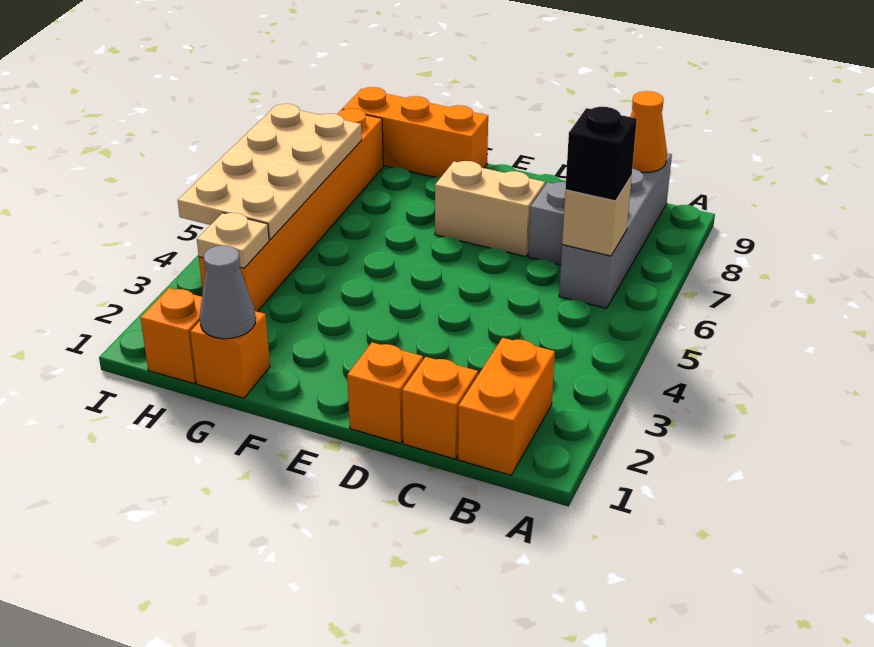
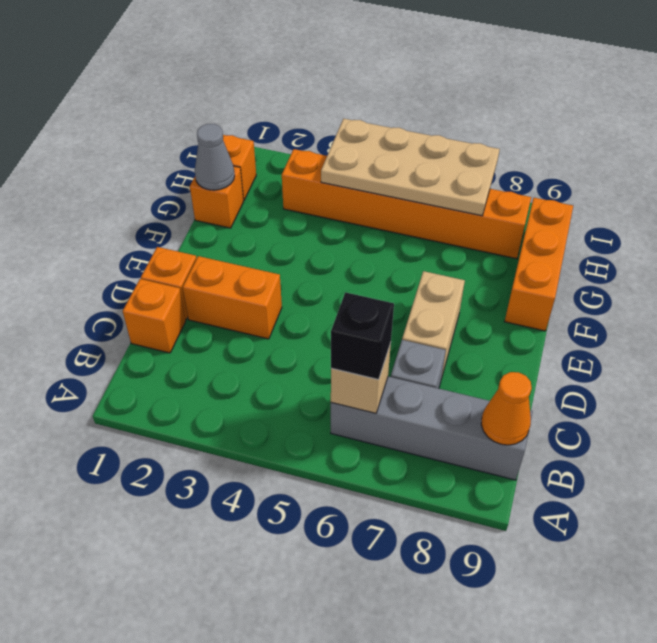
orange brick B1:B2 level 1 -> orange brick D2:D3 level 1
tan plate H3 level 2 -> none

